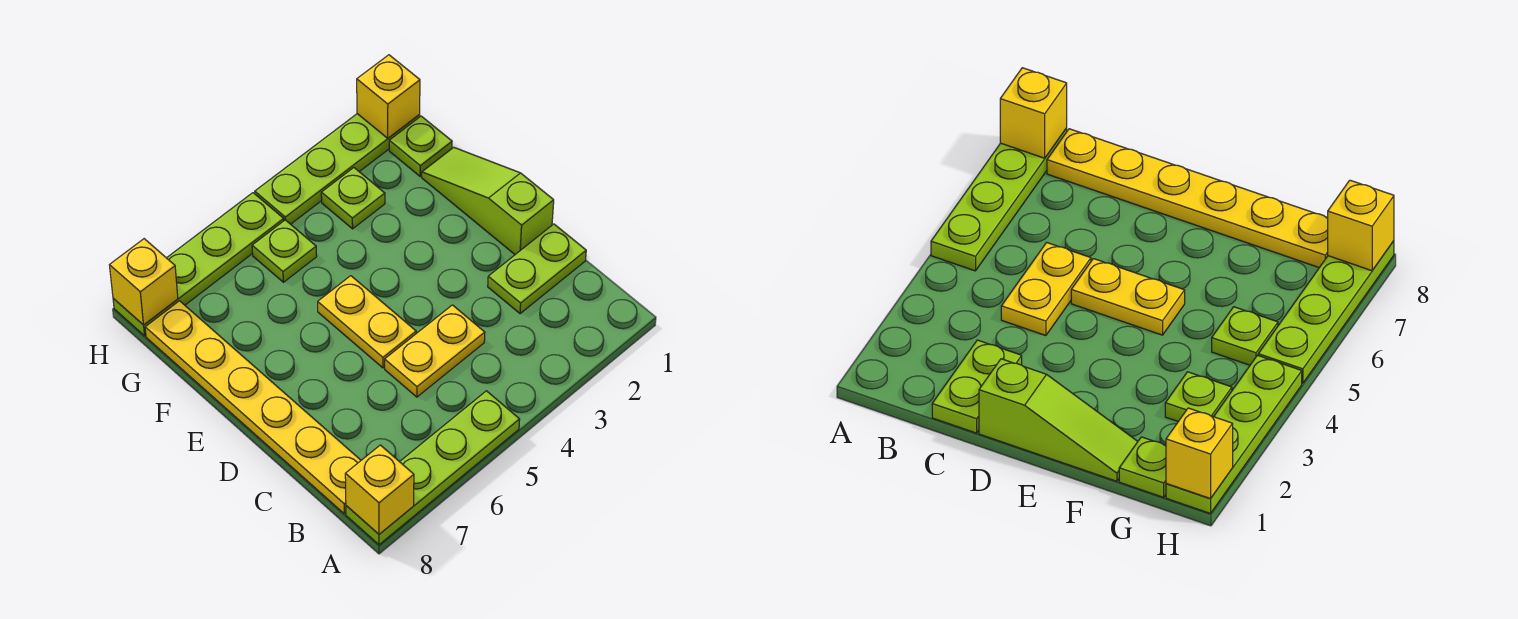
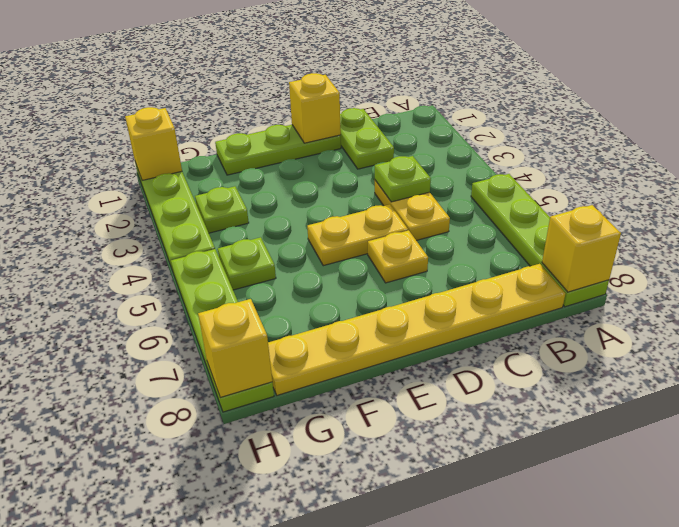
lime slope D1:F1 level 1 top D -> lime plate D1:F1 level 1
none -> yellow brick D1 level 2
none -> yellow plate D6 level 1
lime plate G1 level 1 -> lime plate C4 level 2

